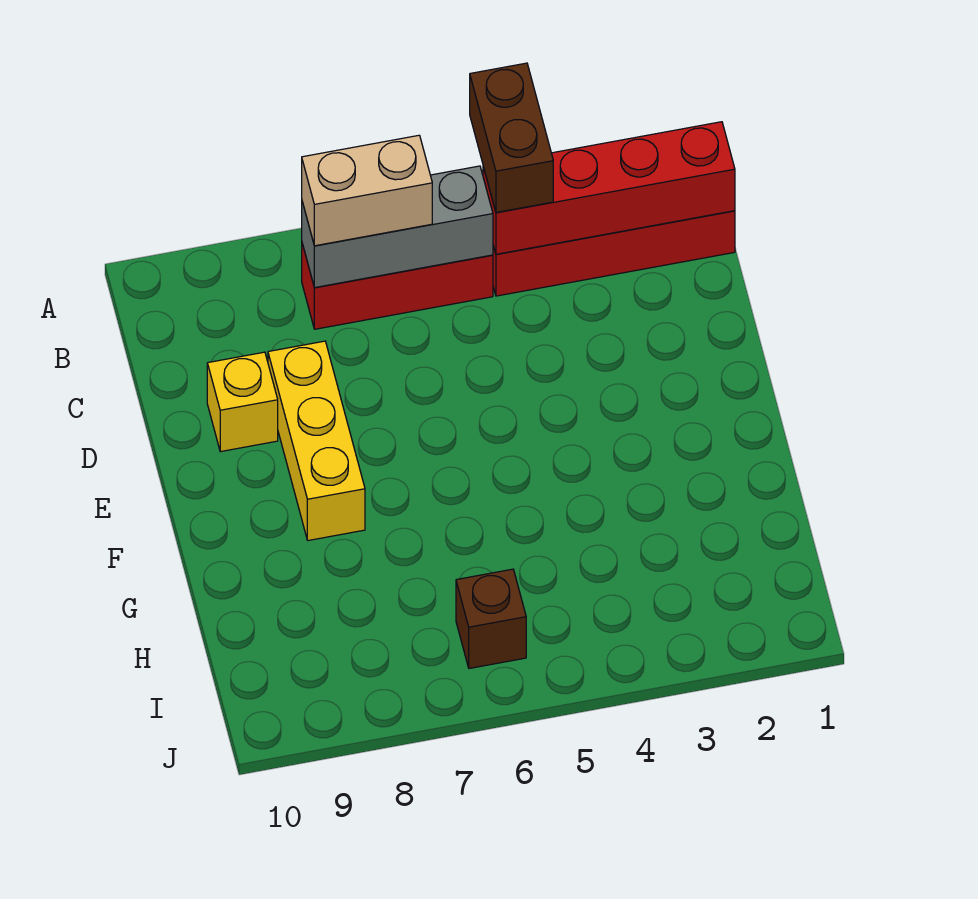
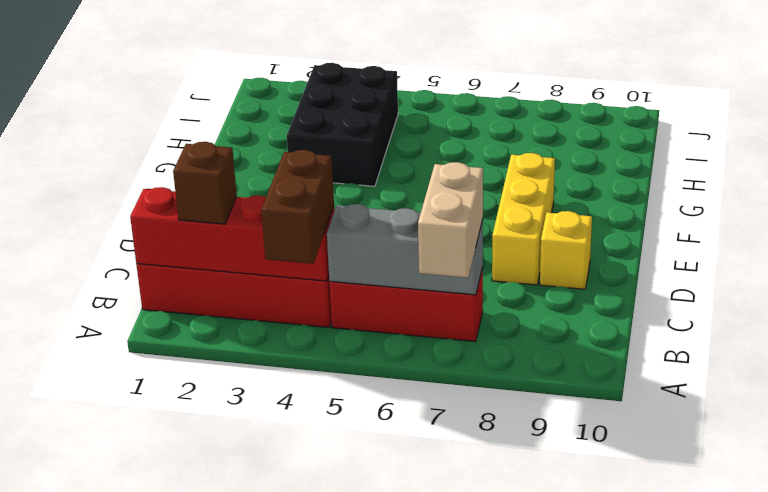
tan brick B6:B7 level 3 -> tan brick A7:B7 level 3
none -> black brick G3:I4 level 1
brown brick I6 level 1 -> brown brick B2 level 3

